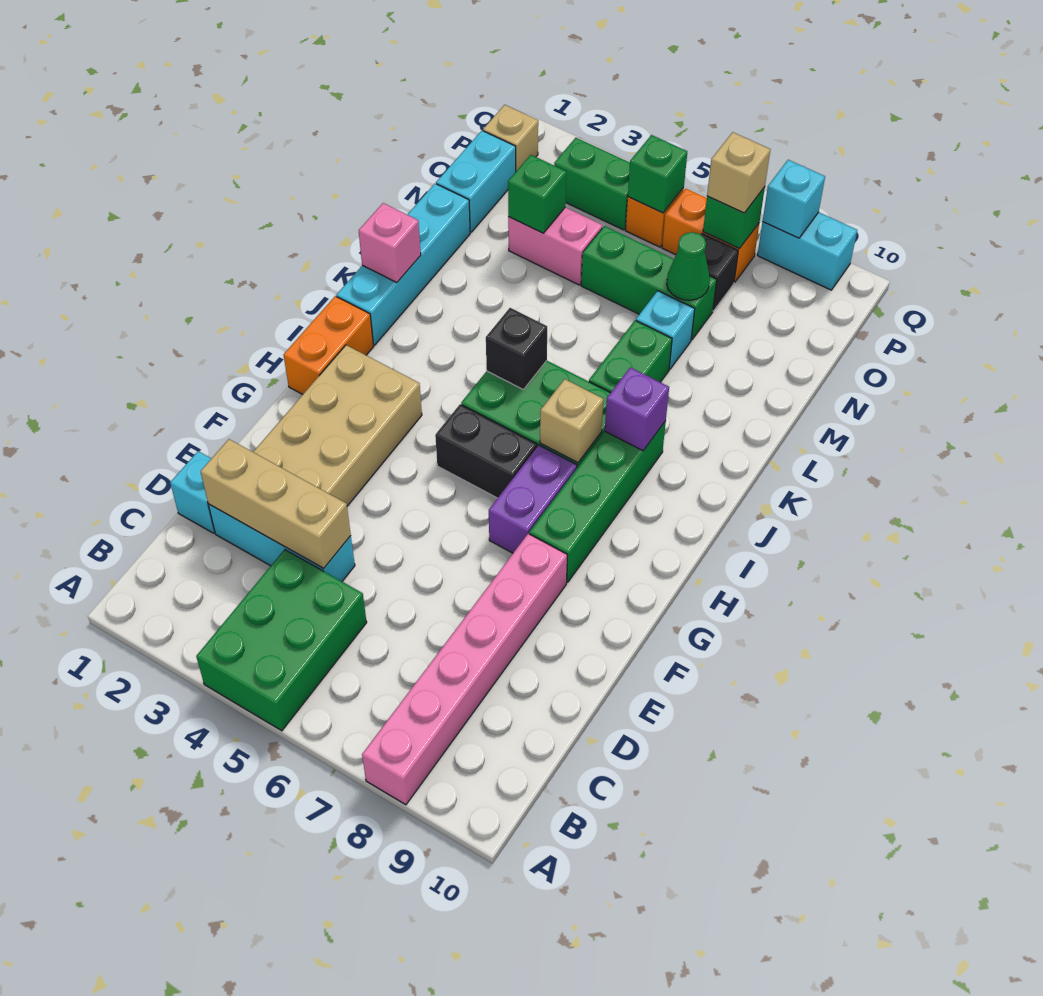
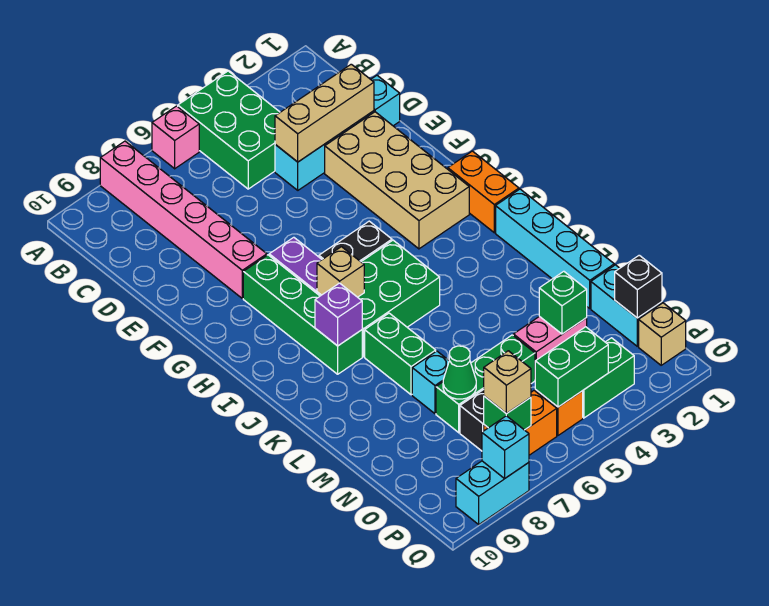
black brick J5 level 2 -> black brick O1 level 2
pink brick K1 level 2 -> pink brick A6 level 1
green brick P5 level 2 -> green brick P4:P5 level 2

